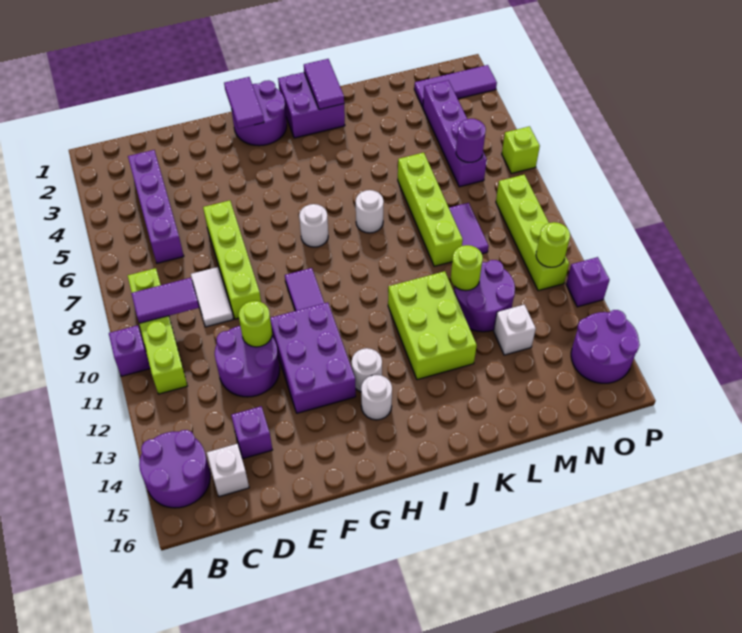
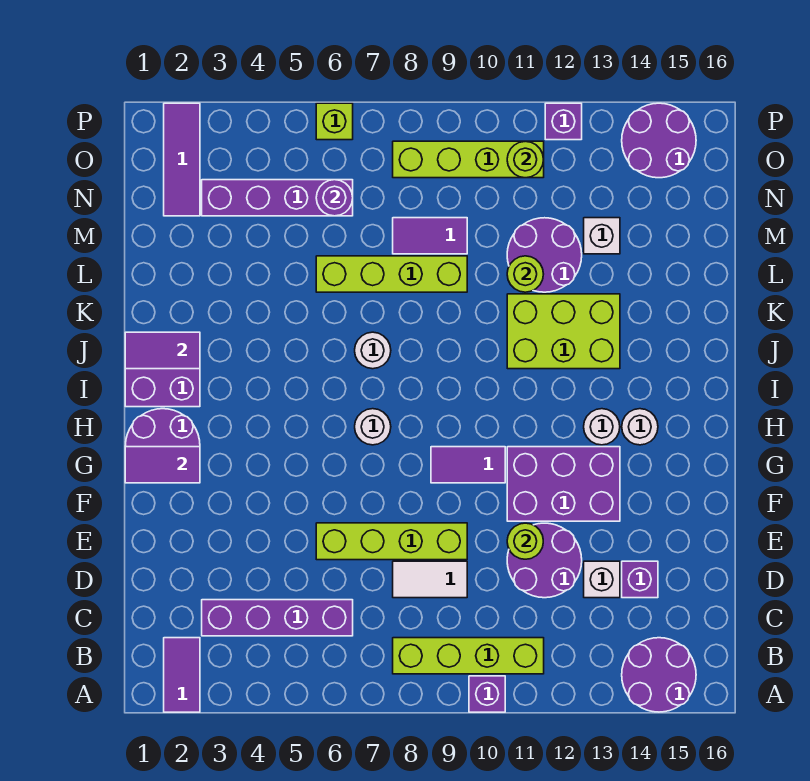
purple tile B9:C9 level 2 -> purple tile A2:B2 level 1
white brick C15 level 1 -> white brick D13 level 1

